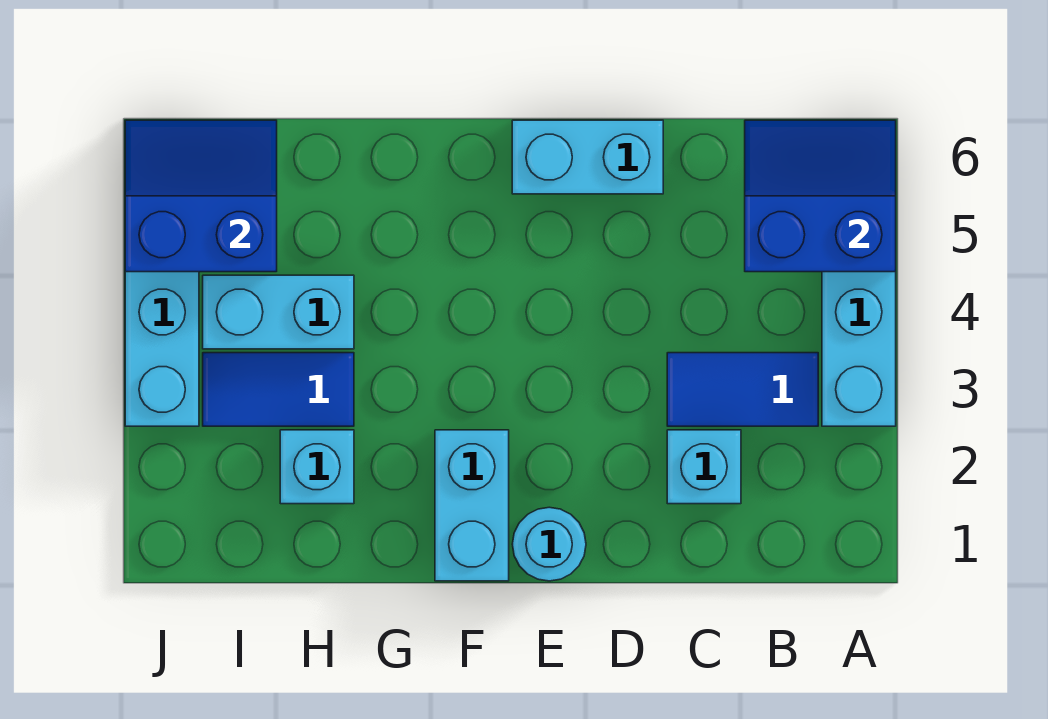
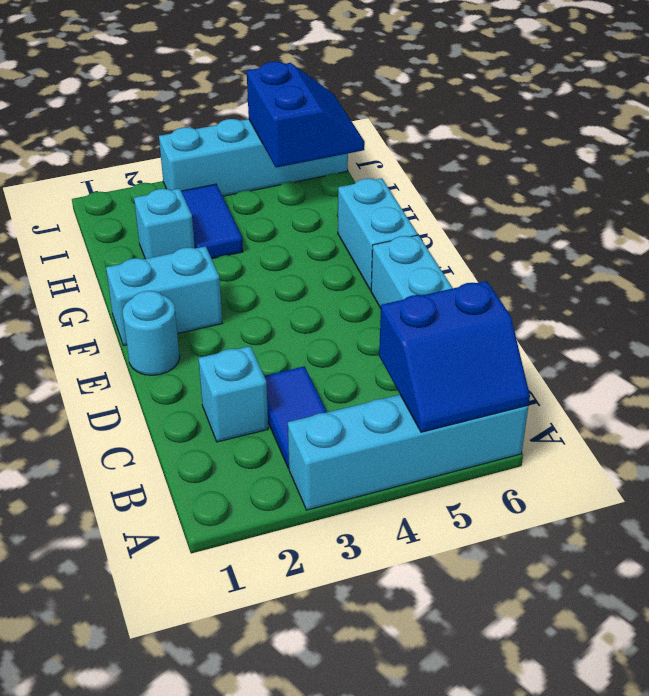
blue slope A5:B6 level 2 top 5 -> blue slope A5:B6 level 2 top B
cyan brick H4:I4 level 1 -> cyan brick F6:G6 level 1

